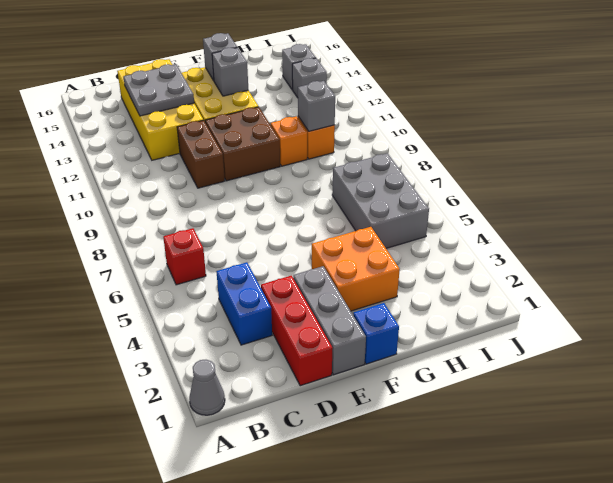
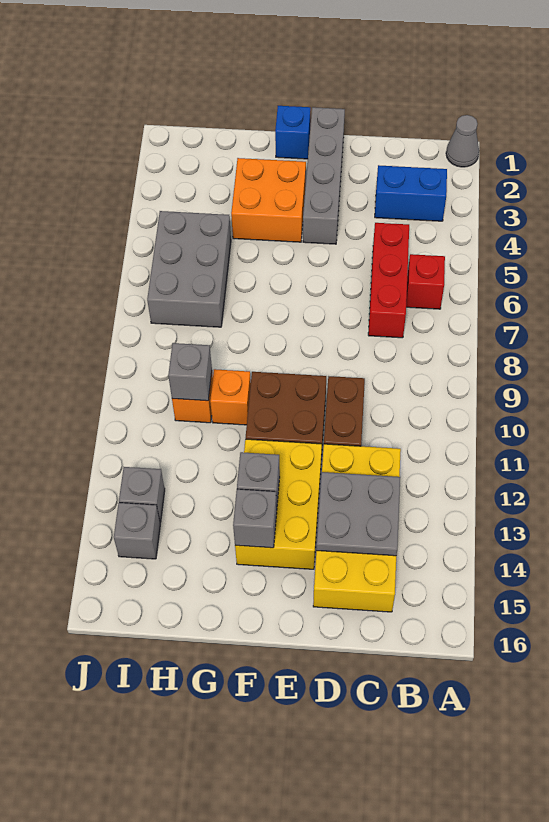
blue brick C3:C4 level 1 -> blue brick B3:C3 level 1
red brick D1:D3 level 1 -> red brick C5:C7 level 1
grey brick E1:E3 level 1 -> grey brick E1:E4 level 1

